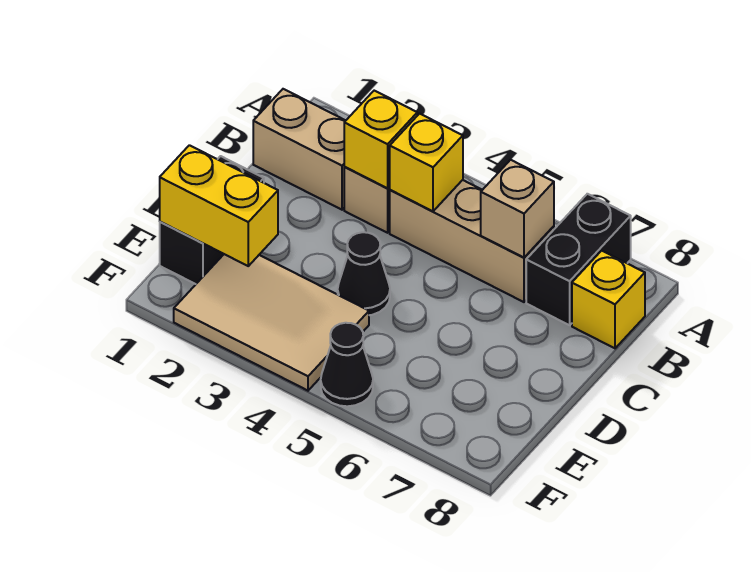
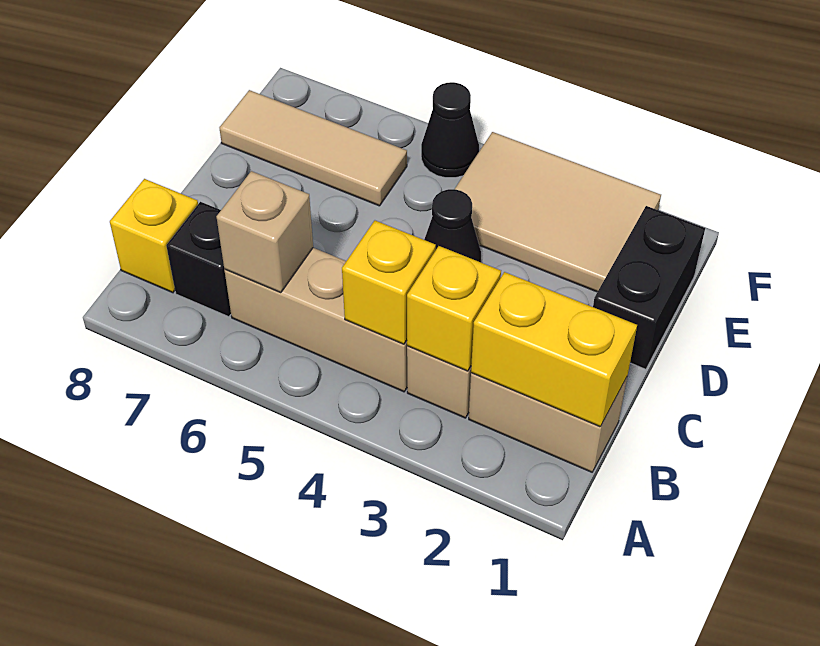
black brick A7:B7 level 1 -> black brick B7 level 1
yellow brick E1:E2 level 2 -> yellow brick B1:B2 level 2
none -> tan tile E6:E8 level 1

